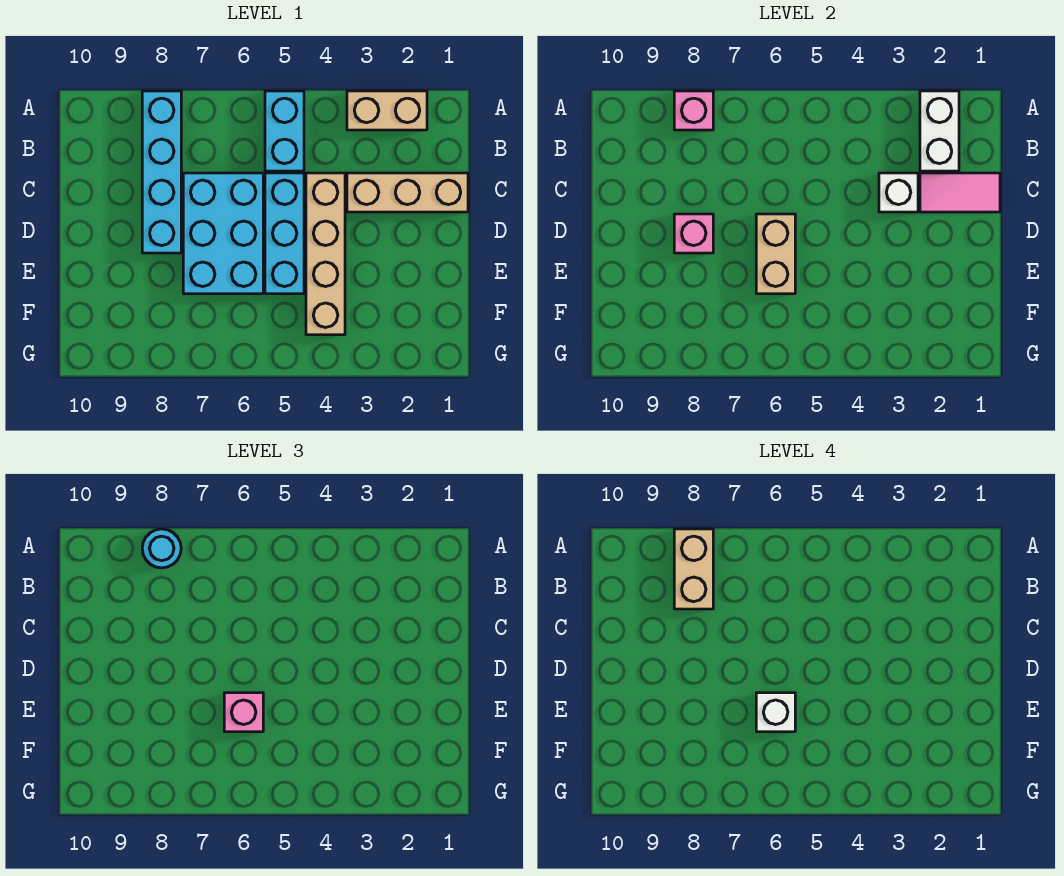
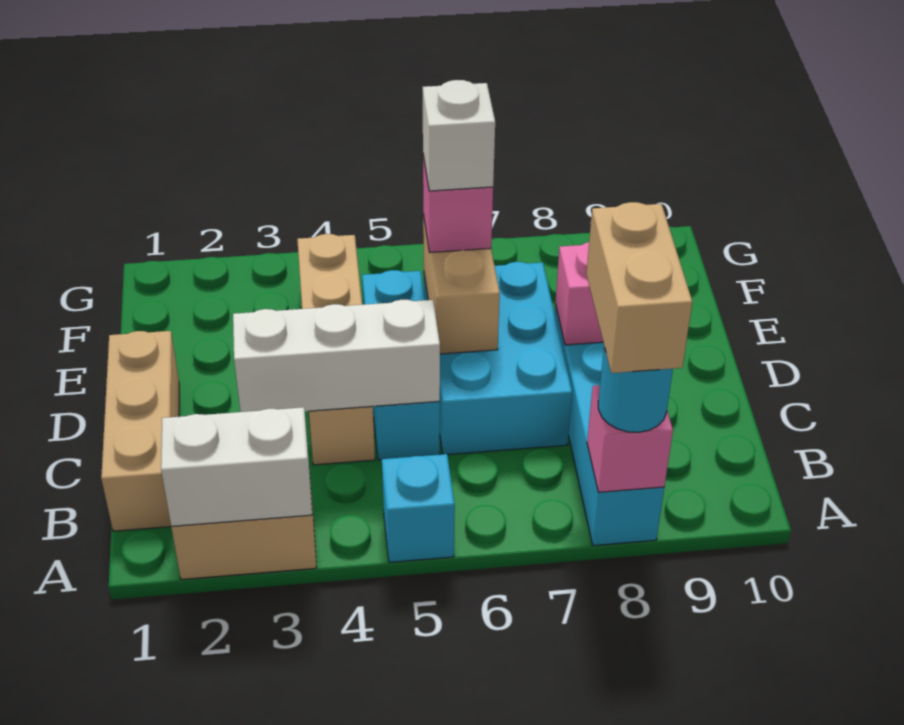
white brick A2:B2 level 2 -> white brick A2:A3 level 2
cyan brick A5:B5 level 1 -> cyan brick A5 level 1
tan brick C1:C3 level 1 -> tan brick B1:D1 level 1
pink tile C1:C2 level 2 -> none
white brick C3 level 2 -> white brick C3:C5 level 2

